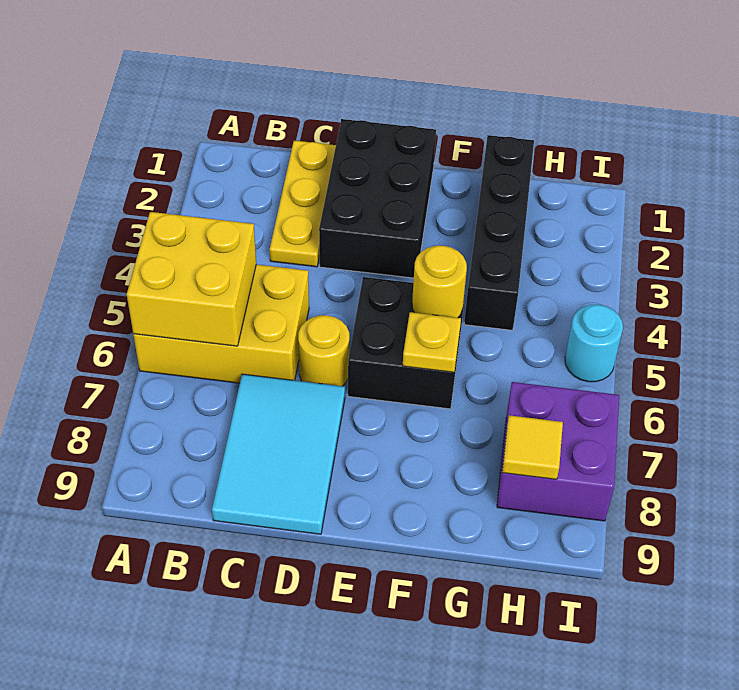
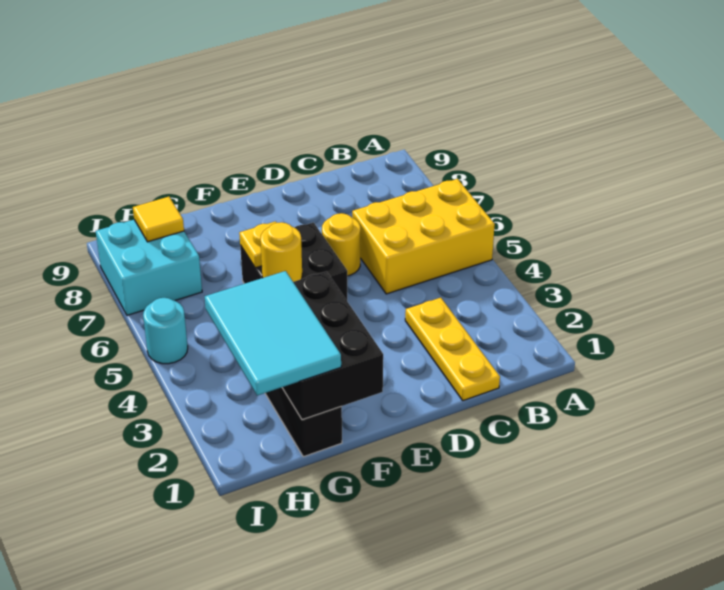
yellow brick A5:B6 level 2 -> none
cyan tile C7:D9 level 1 -> cyan tile G1:H3 level 3
black brick D1:E3 level 1 -> black brick F1:G3 level 2
purple brick H7:I8 level 1 -> cyan brick H7:I8 level 1

